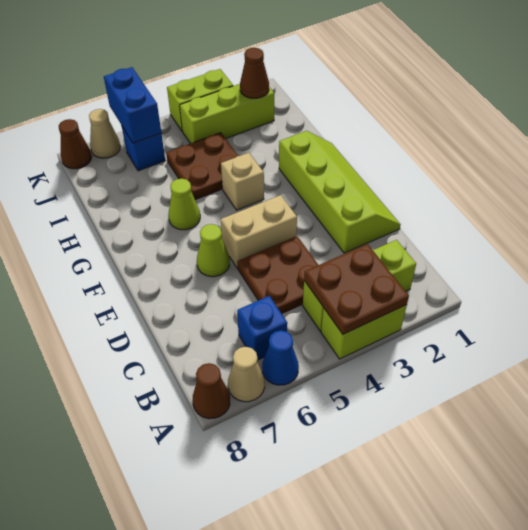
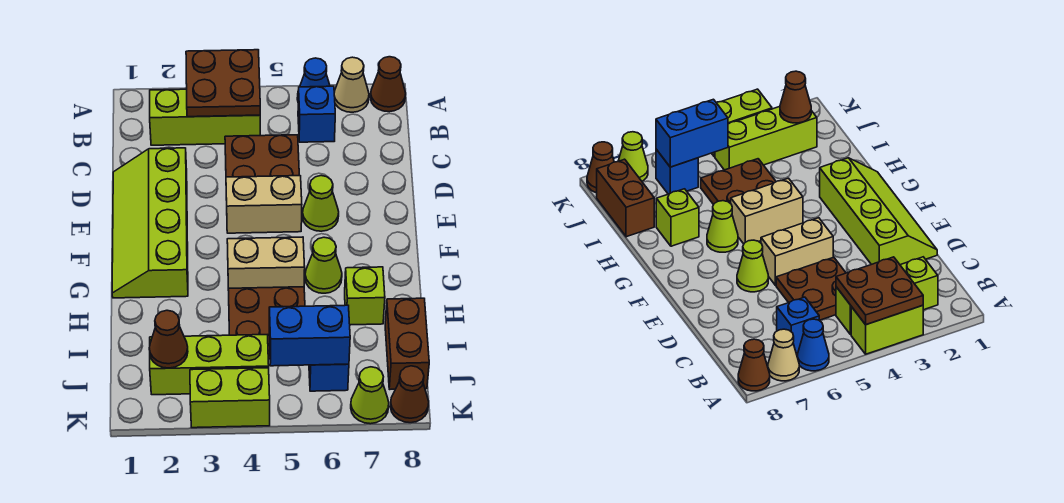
tan brick G4 level 1 -> tan brick G4:G5 level 1
none -> lime brick H7 level 1
none -> brown brick I8:J8 level 1
blue brick J6:K6 level 2 -> blue brick J5:J6 level 2
tan cone K7 level 1 -> lime cone K7 level 1

